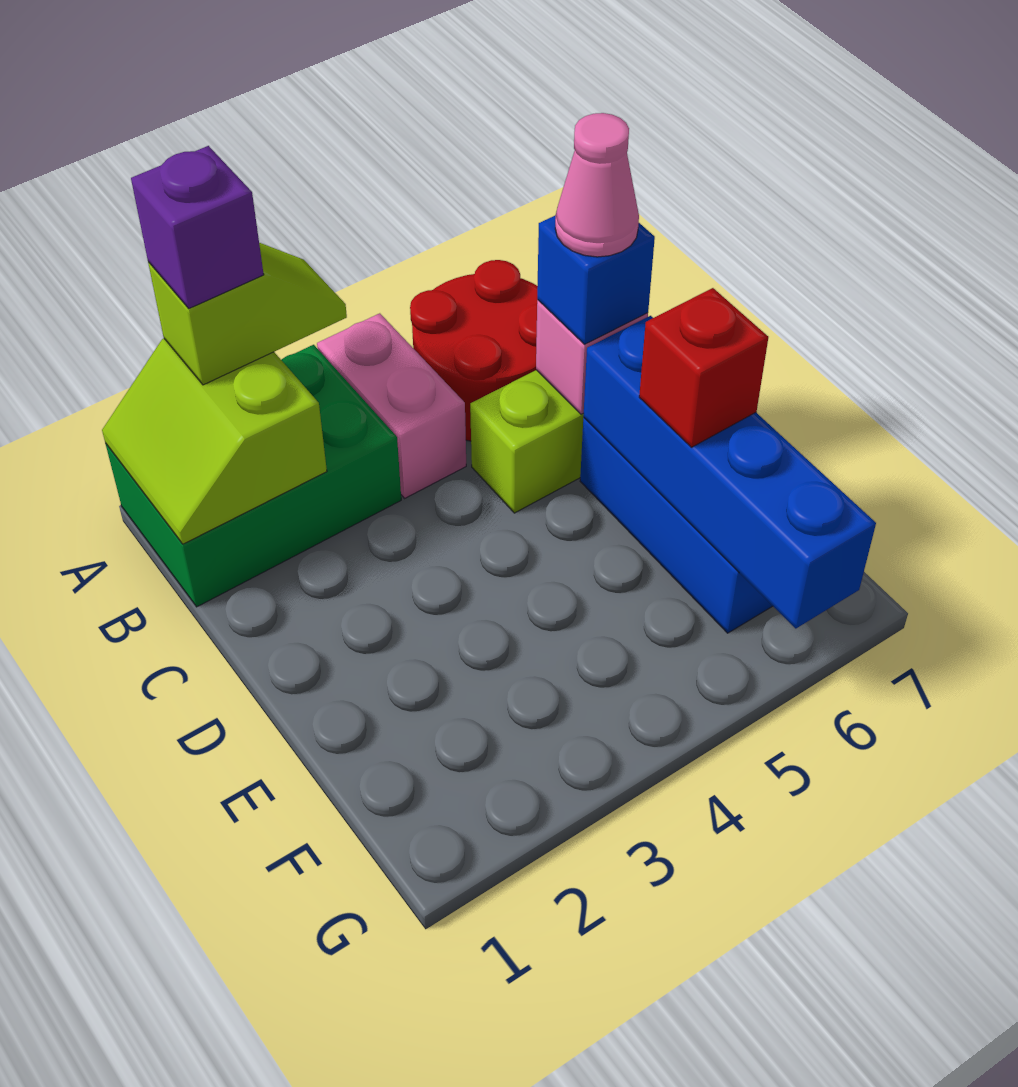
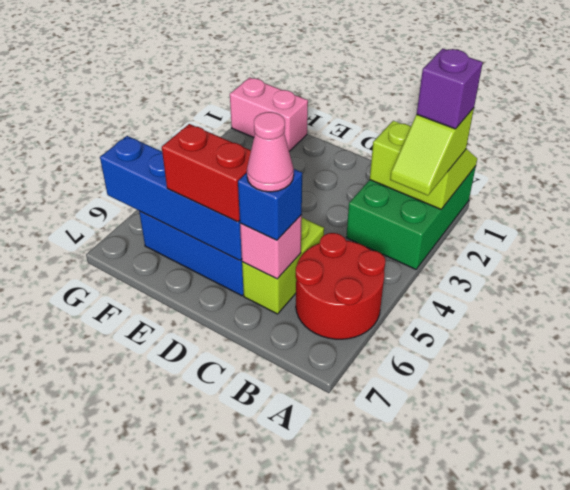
pink brick A4:B4 level 1 -> pink brick F1:G1 level 1
red brick E6 level 3 -> red brick D6:E6 level 3

